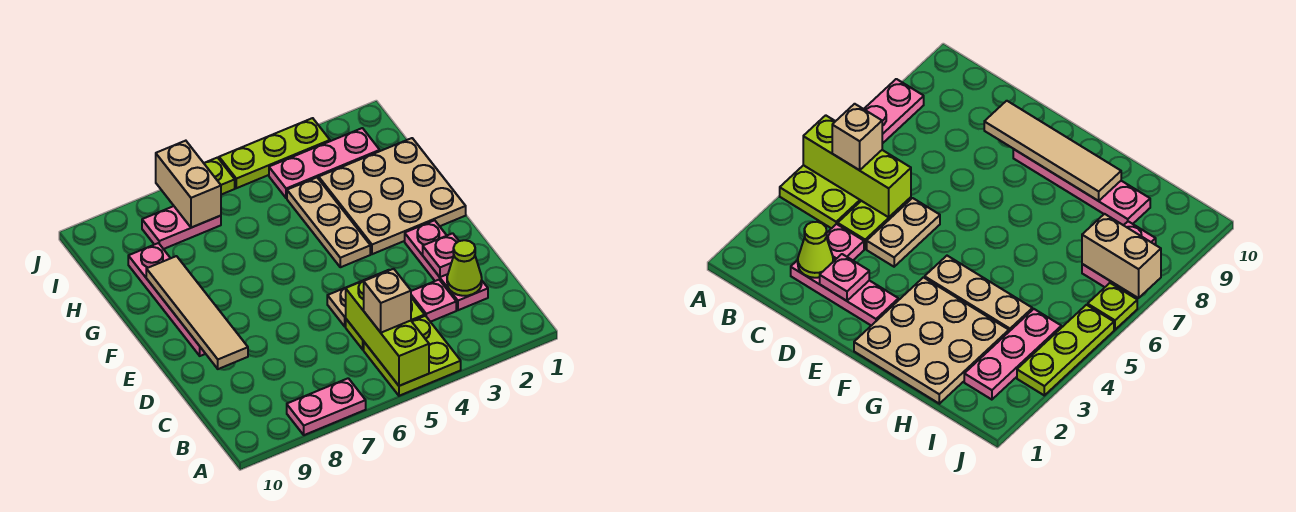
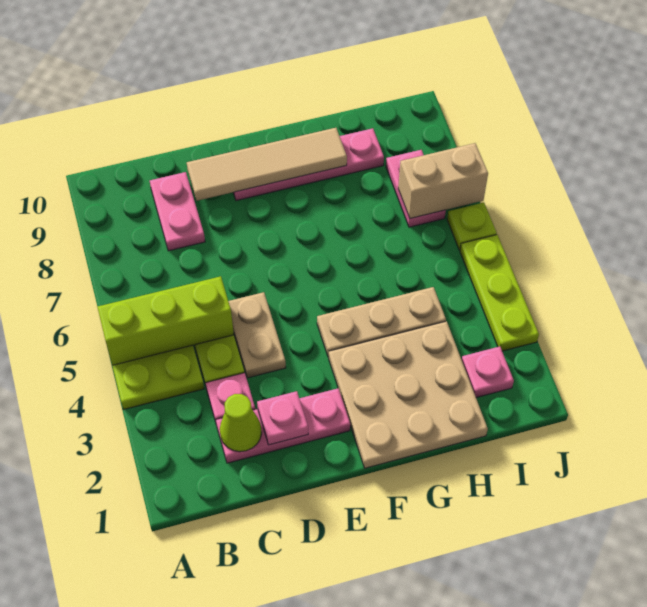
pink plate A7:A8 level 1 -> pink plate C8:C9 level 1
tan brick B5 level 3 -> none
pink plate I2:I4 level 1 -> pink plate I2 level 1

